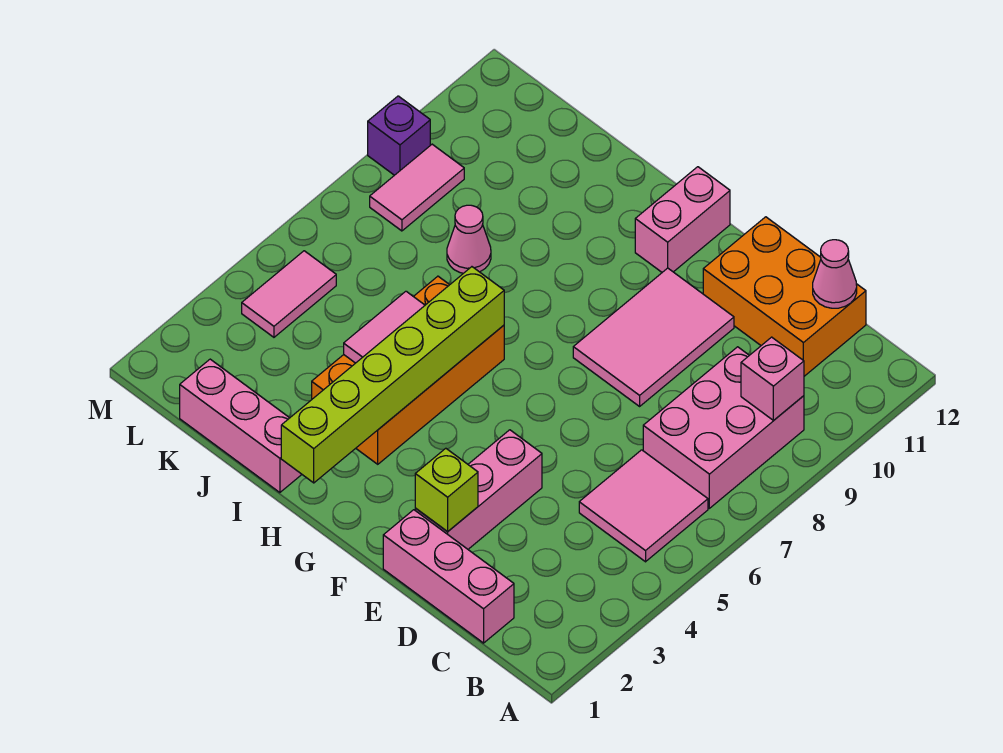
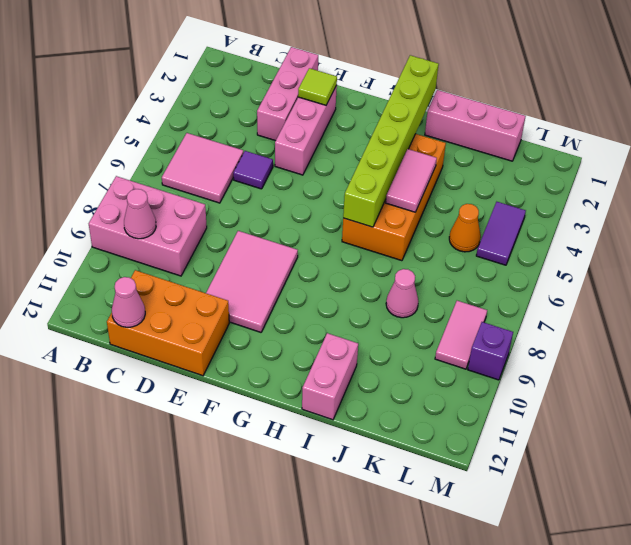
pink brick B7:C9 level 1 -> pink brick A8:C9 level 1
pink brick B9 level 2 -> pink cone B9 level 2
pink brick C1:E1 level 1 -> pink brick D1:D3 level 1
none -> purple tile D5 level 1
lime brick E2 level 2 -> lime tile E2 level 2
pink brick G11:G12 level 1 -> pink brick I11:I12 level 1
none -> orange cone K5 level 1
pink tile L4:L5 level 1 -> purple tile L4:L5 level 1

